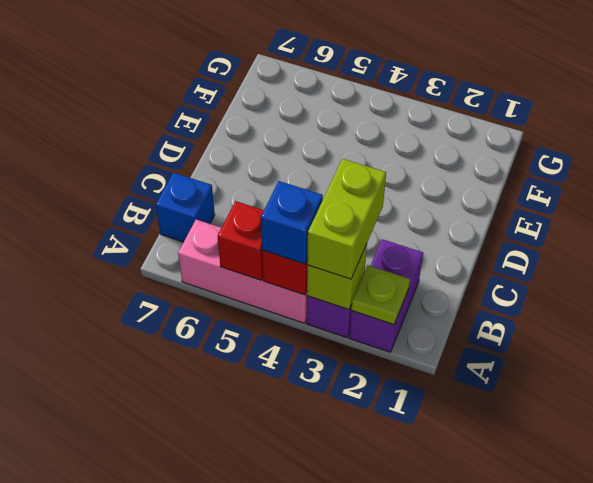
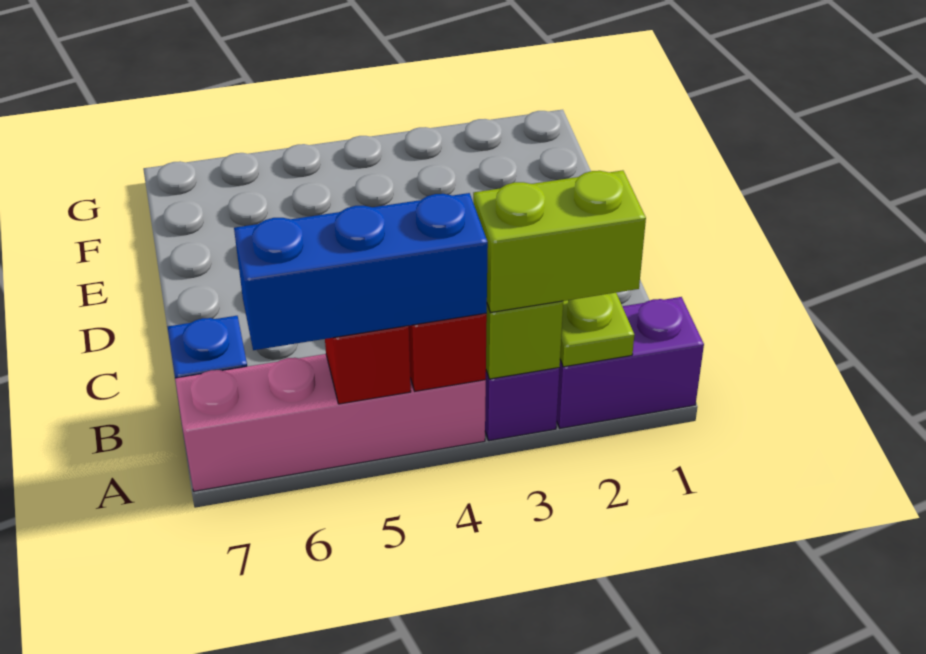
purple brick A2:B2 level 1 -> purple brick A1:A2 level 1
lime brick A3:B3 level 3 -> lime brick A2:A3 level 3
pink brick A4:A6 level 1 -> pink brick A4:A7 level 1
blue brick A4 level 3 -> blue brick A4:A6 level 3

